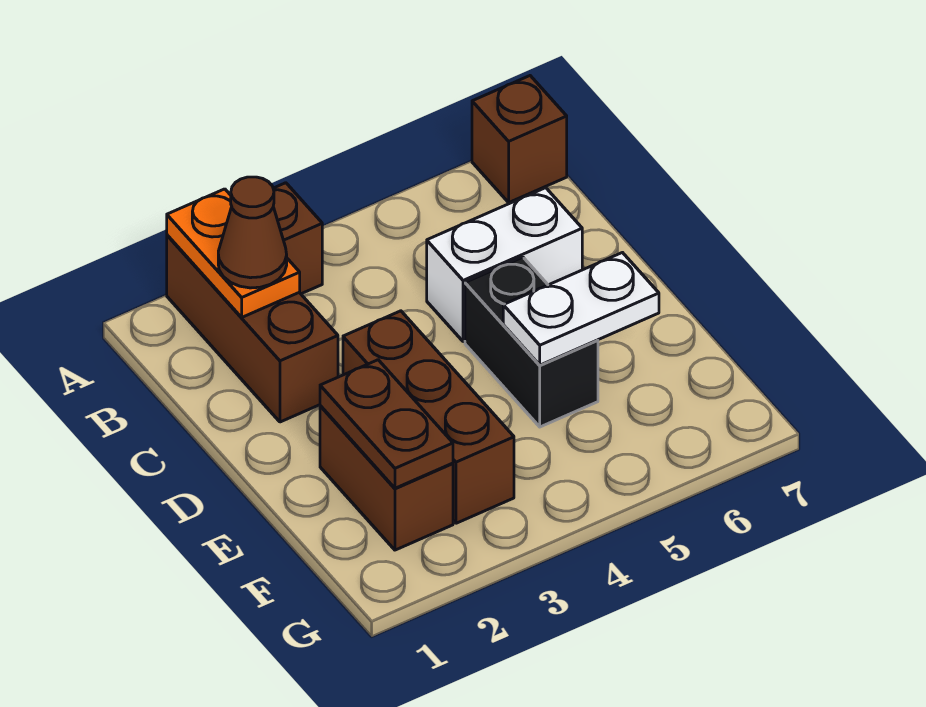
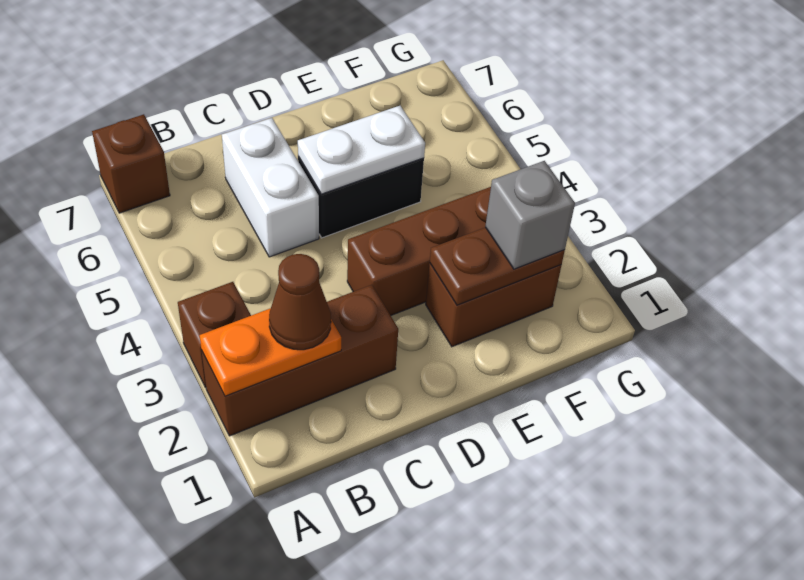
white plate E5:E6 level 2 -> white plate D5:E5 level 2
none -> grey brick F2 level 3

